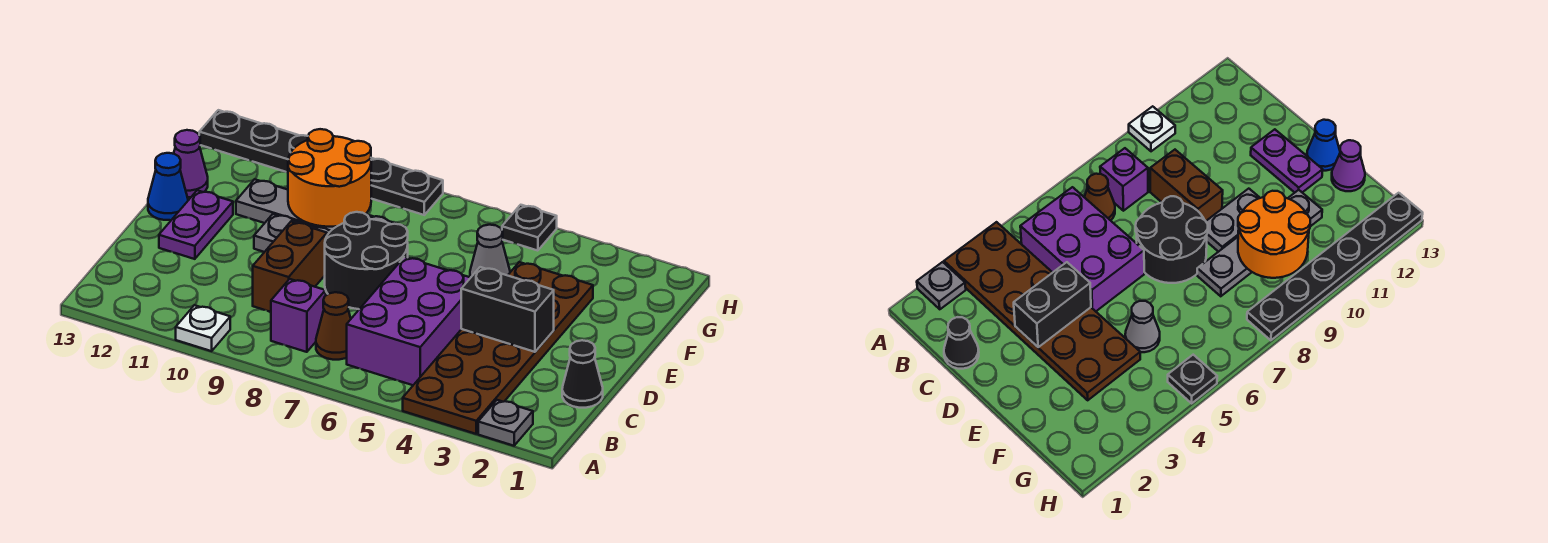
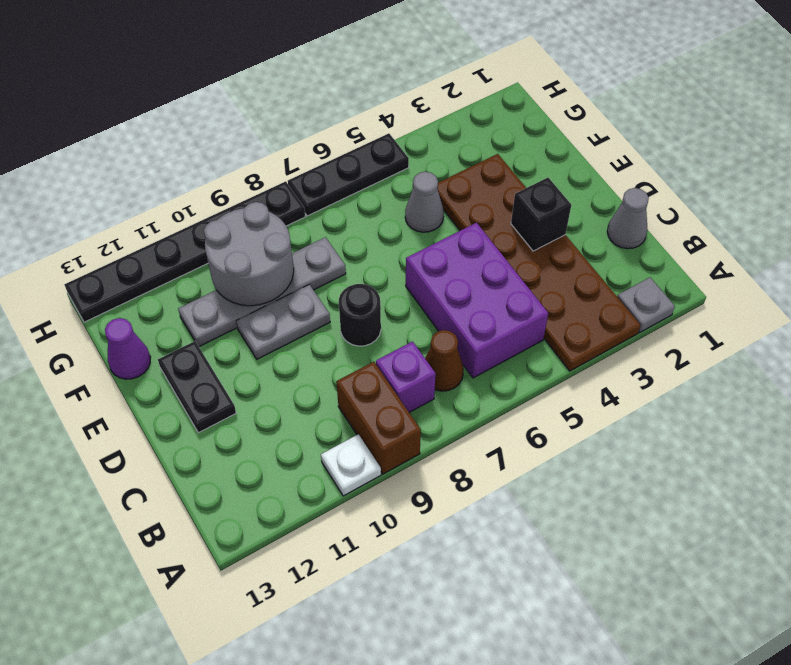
black cone C1 level 1 -> grey cone C1 level 1
brown brick C9:D9 level 1 -> brown brick A9:B9 level 1
black brick D3:D4 level 2 -> black brick D3 level 2
black round brick D7:E8 level 1 -> black round brick D8 level 1
purple plate D12:E12 level 1 -> black plate D12:E12 level 1
blue cone E13 level 1 -> none
orange round brick F9:G10 level 2 -> grey round brick F9:G10 level 2
black plate H5 level 1 -> black plate H5:H7 level 1

